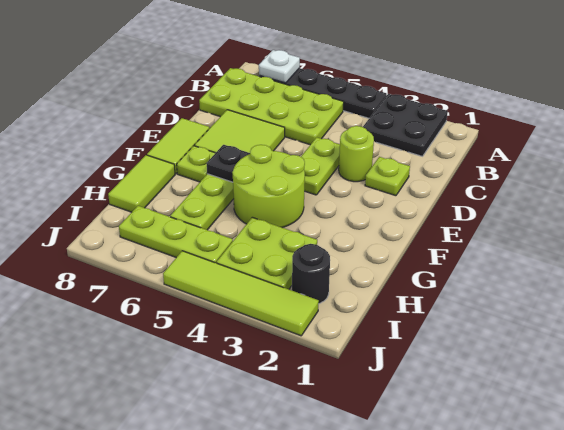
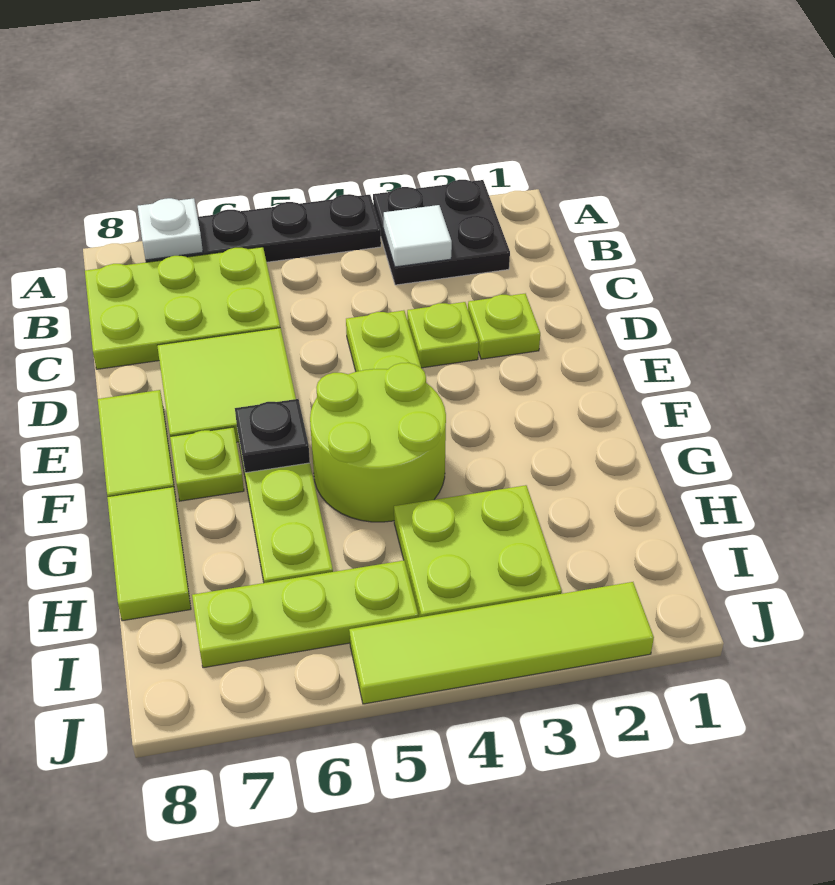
none -> white tile B3 level 2
lime plate B5:C8 level 1 -> lime plate B6:C8 level 1
lime round brick D3 level 1 -> lime plate D3 level 1
black round brick I2 level 1 -> none

